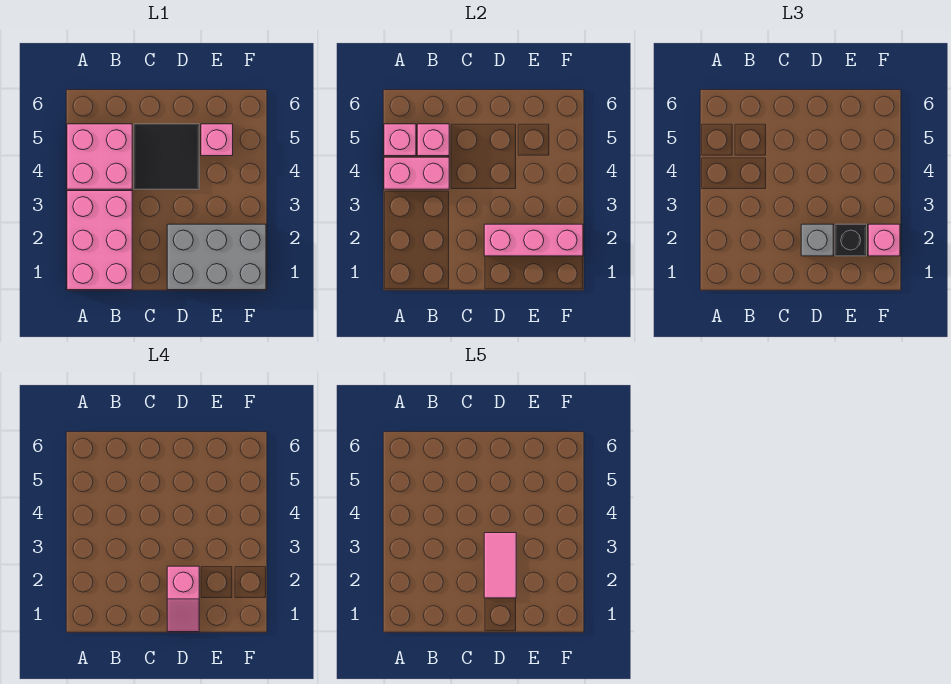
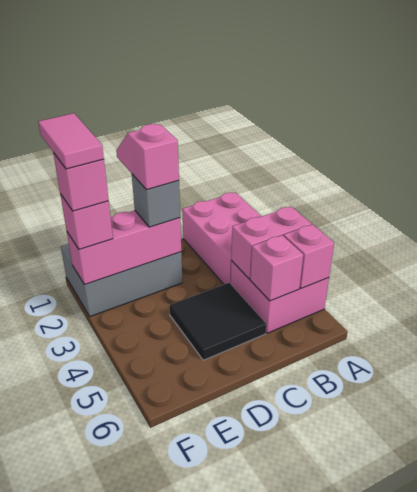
pink tile D2:D3 level 5 -> pink tile F1:F2 level 5
black brick E2 level 3 -> none
pink brick E5 level 1 -> pink brick F2 level 4

